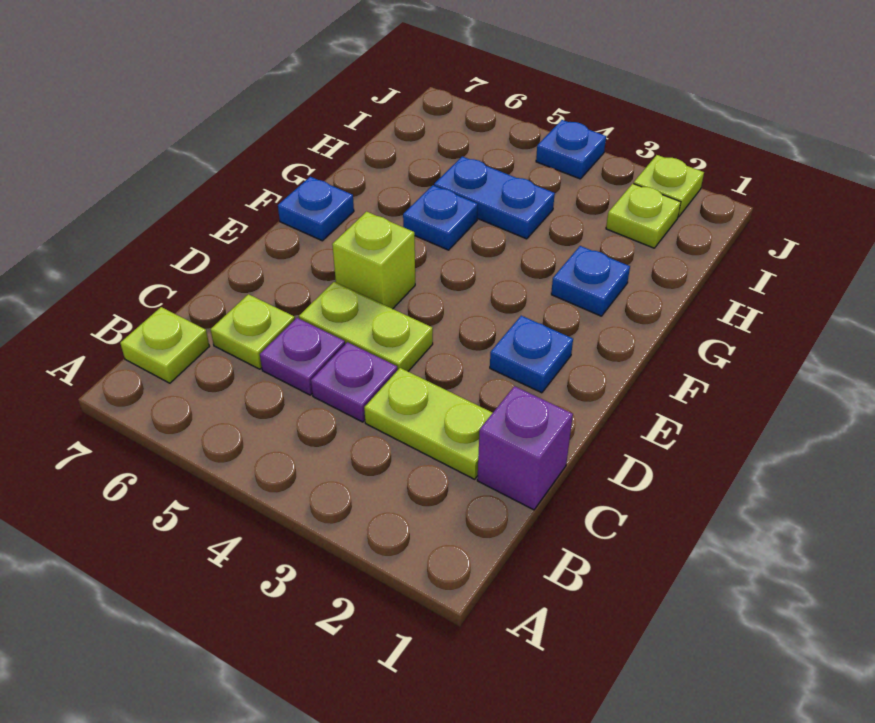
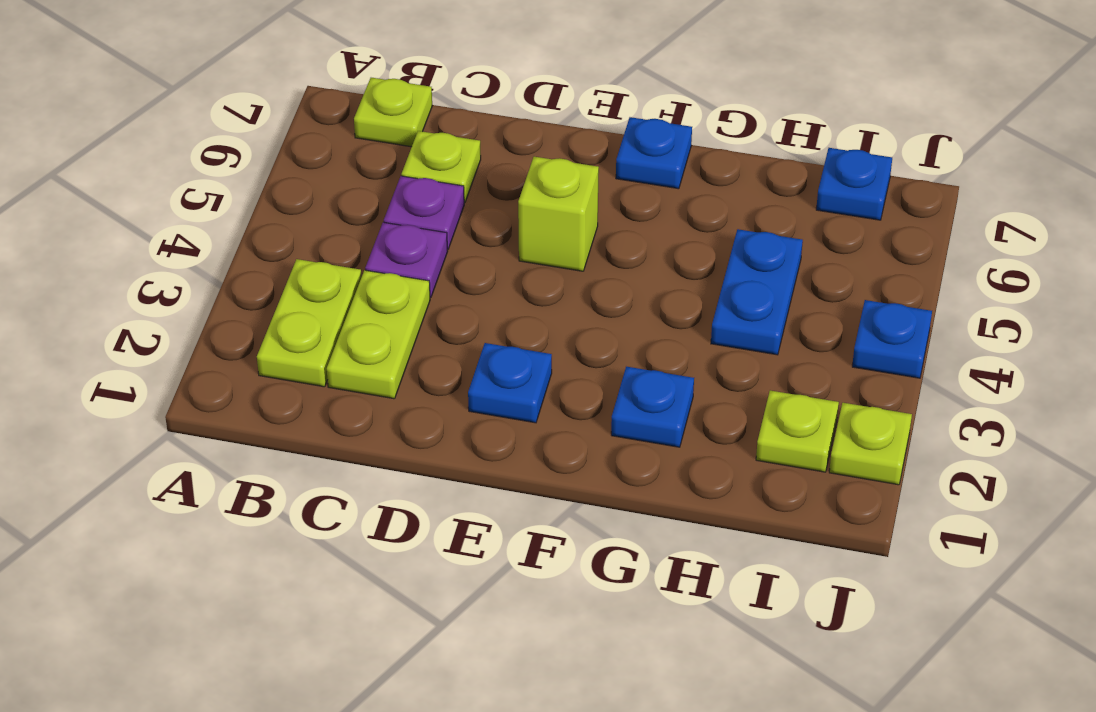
purple brick C1 level 1 -> none
lime plate D4:D5 level 1 -> lime plate B2:B3 level 1
blue plate G5 level 1 -> blue plate I7 level 1

